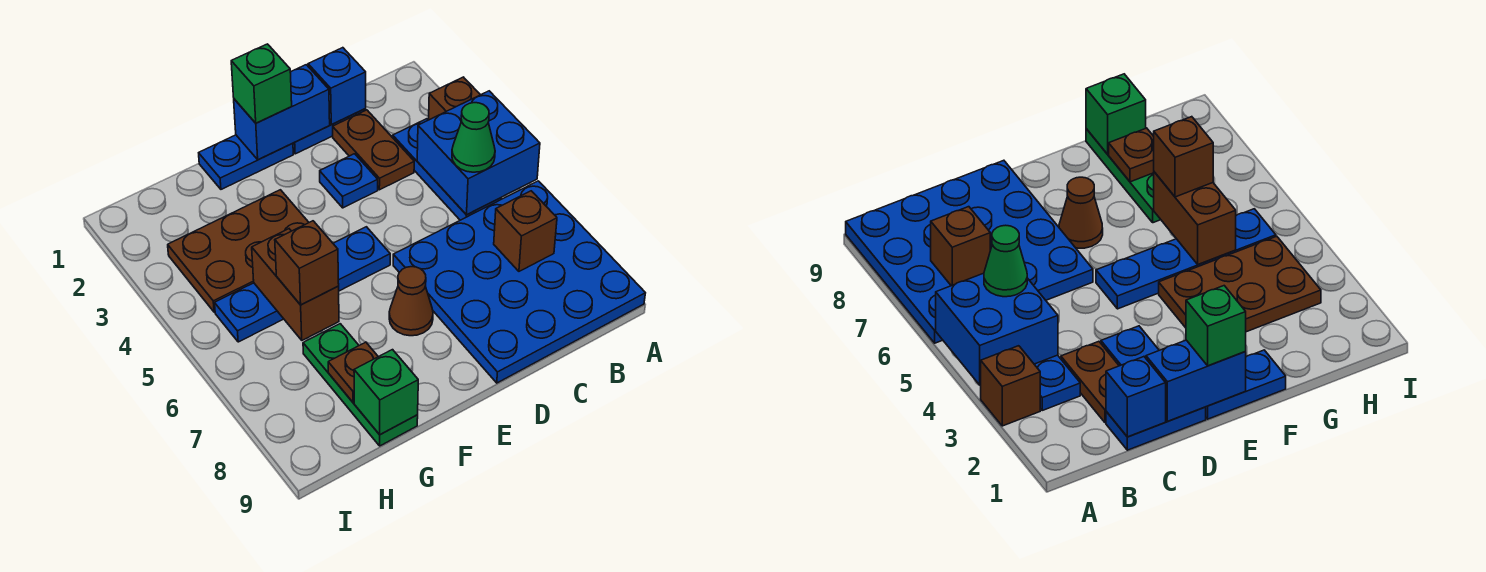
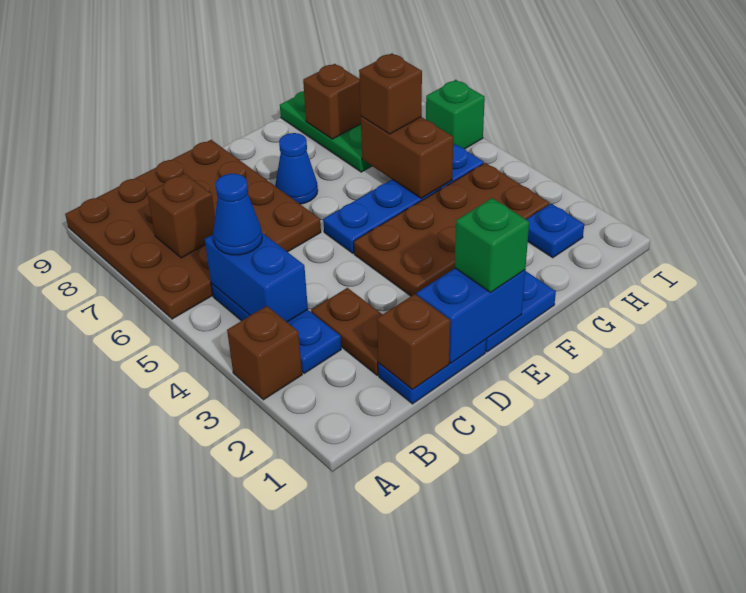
blue brick A4:B5 level 2 -> blue brick B4:B5 level 2
blue plate A6:D9 level 1 -> brown plate A6:D9 level 1
green cone B5 level 3 -> blue cone B5 level 3
blue brick C1 level 2 -> brown brick C1 level 2
blue plate D3 level 1 -> blue plate H2 level 1
brown cone E7 level 1 -> blue cone E7 level 1
brown plate F3:H4 level 1 -> brown plate E3:H4 level 1
brown plate G8 level 2 -> brown brick G8 level 2
green brick G9 level 2 -> green brick I6 level 1

